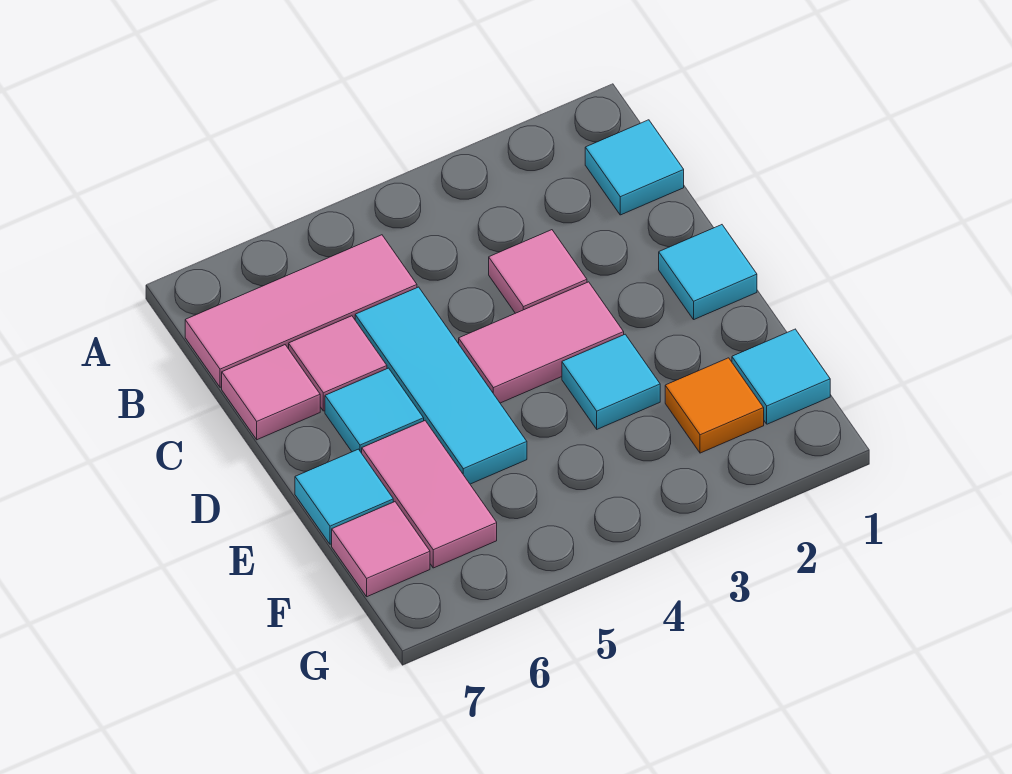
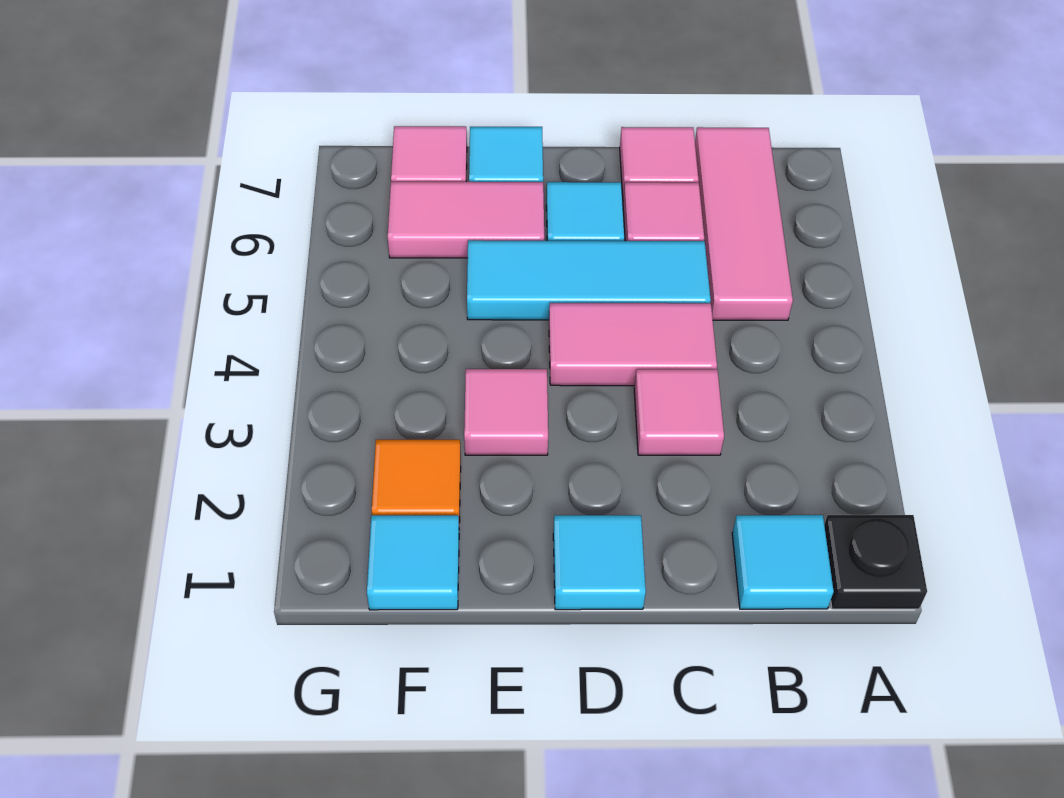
none -> black plate A1 level 1
pink tile D3:D4 level 1 -> pink tile C4:D4 level 1
cyan tile E3 level 1 -> pink tile E3 level 1

